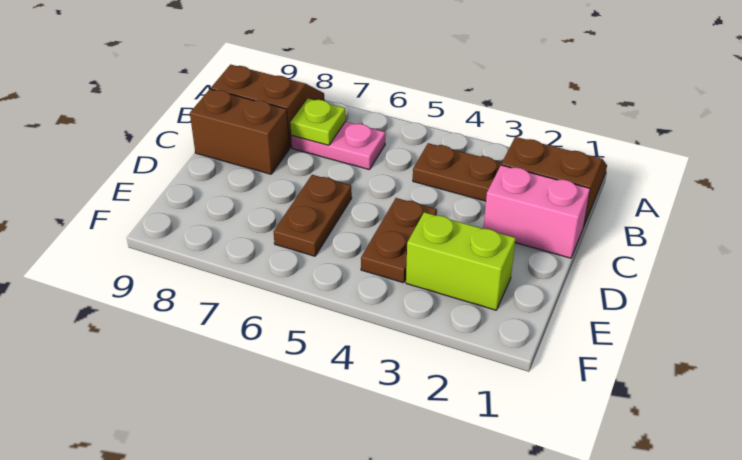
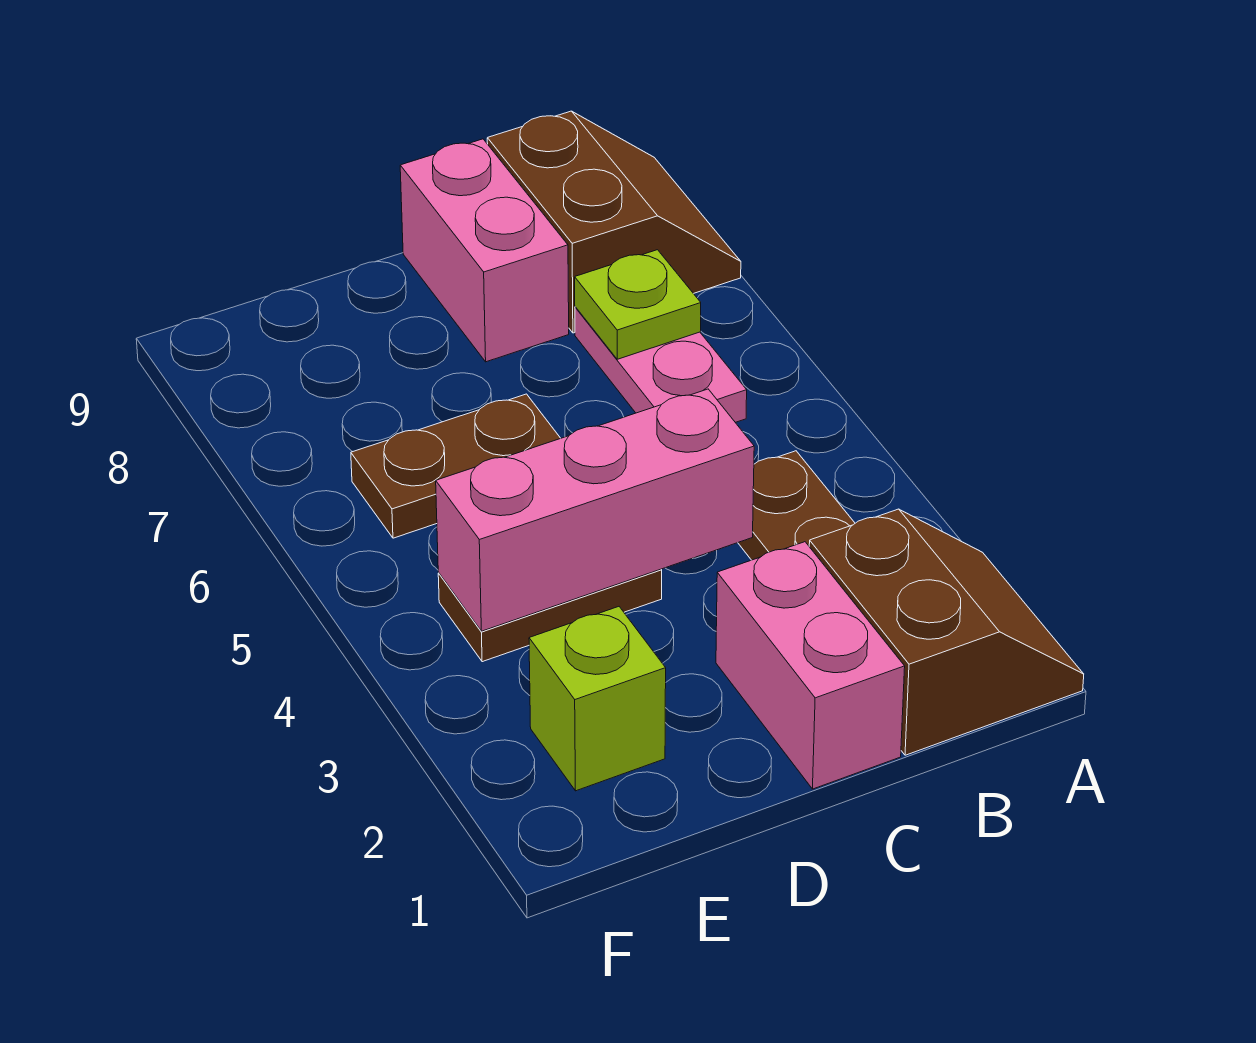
none -> pink brick C4:E4 level 2
brown brick C8:C9 level 1 -> pink brick C8:C9 level 1
lime brick E2:E3 level 1 -> lime brick E2 level 1

